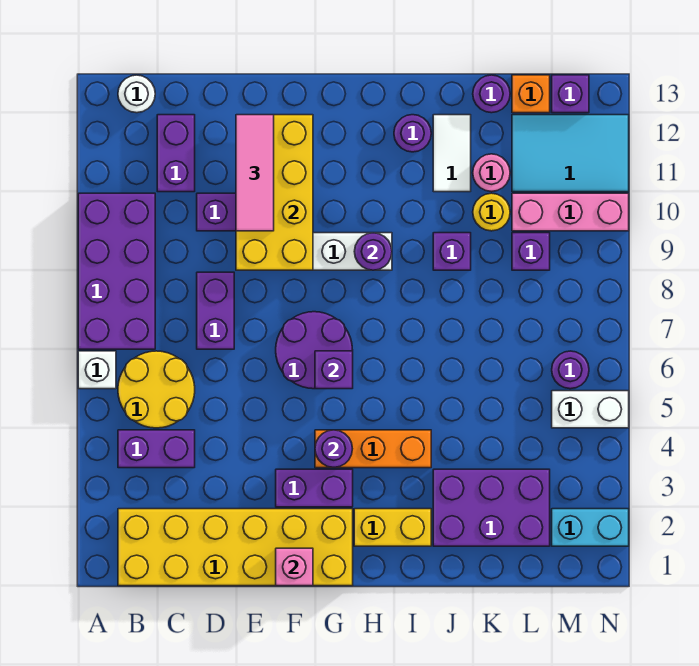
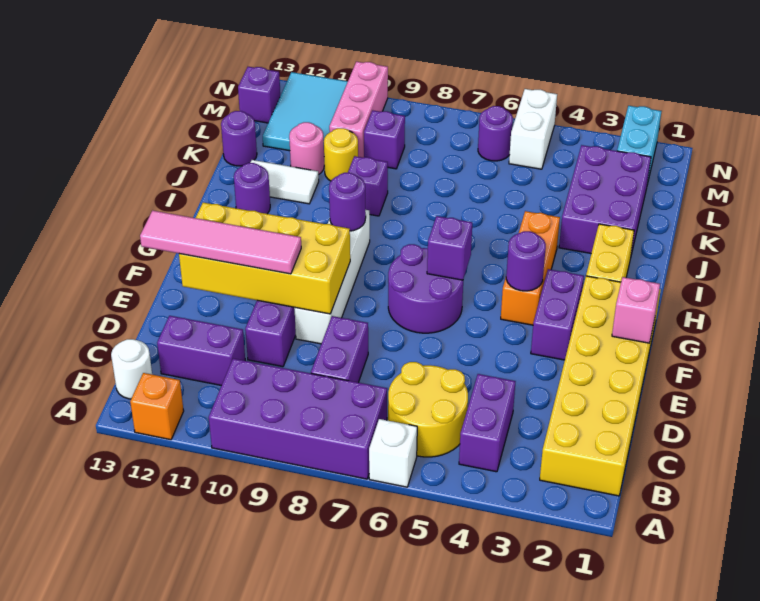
purple brick D7:D8 level 1 -> purple brick C8:D8 level 1
pink tile E10:E12 level 3 -> pink tile E10:E13 level 3
orange brick L13 level 1 -> orange brick A12 level 1

